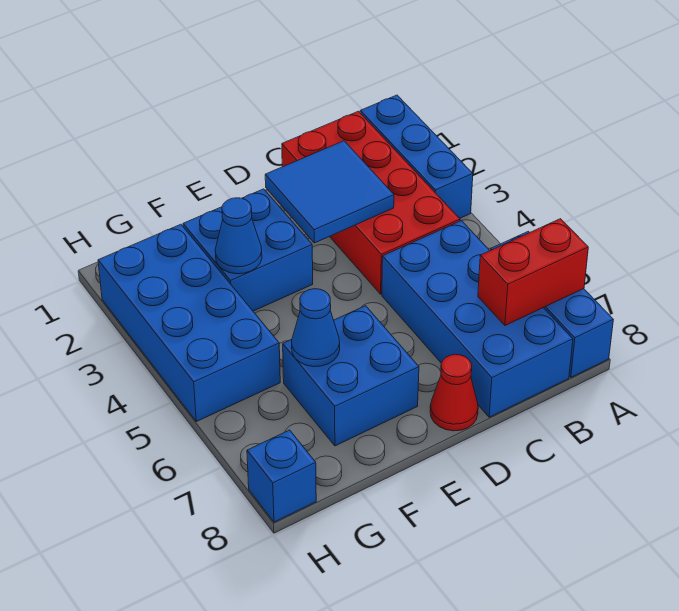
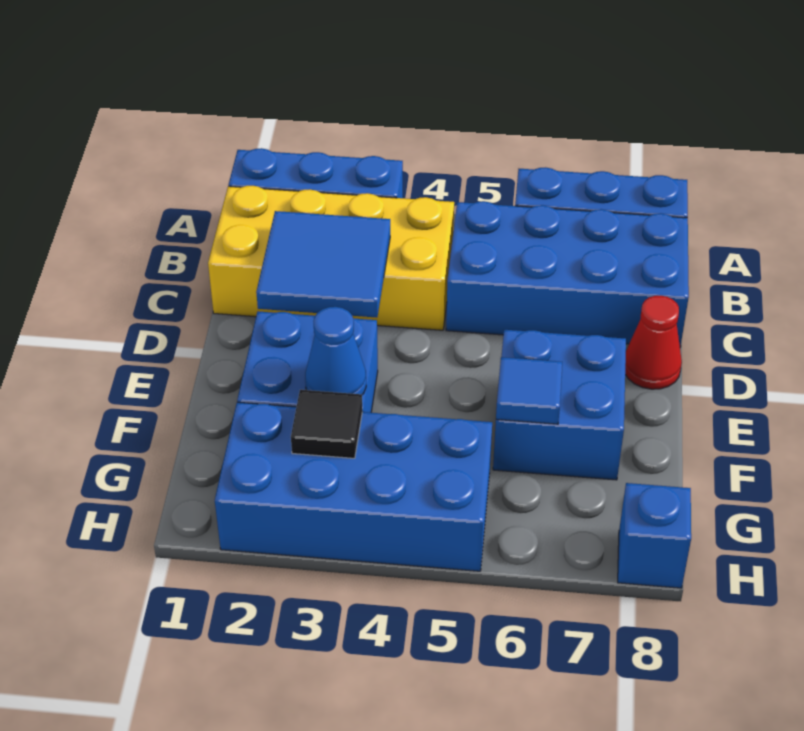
red brick A7:B7 level 2 -> none
red brick B1:C4 level 1 -> yellow brick B1:C4 level 1
blue cone F6 level 2 -> blue tile F6 level 2
none -> black tile G3 level 2

